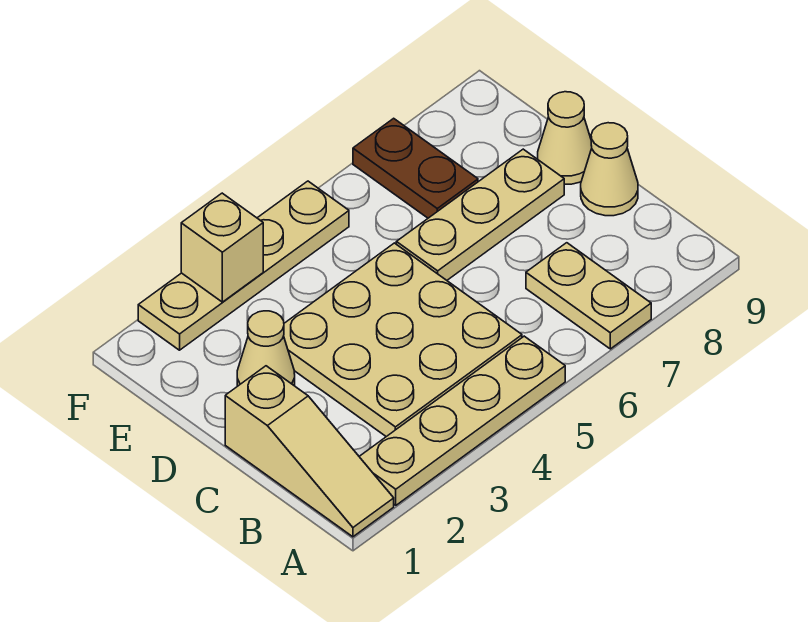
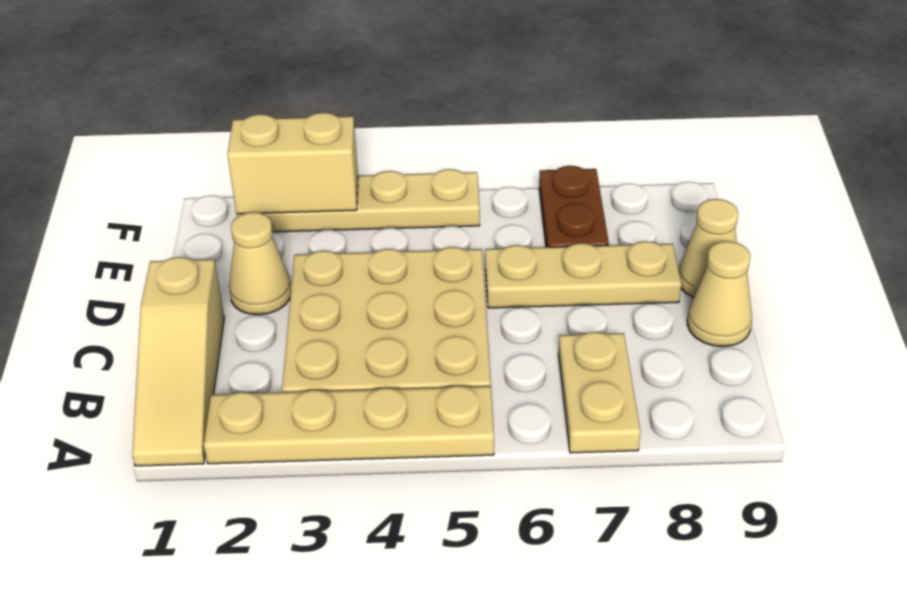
tan brick F3 level 2 -> tan brick F2:F3 level 2

